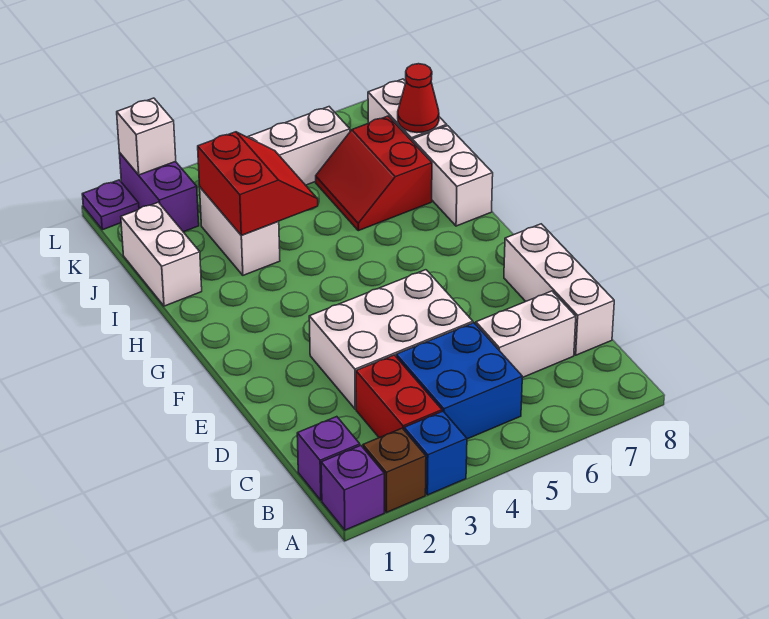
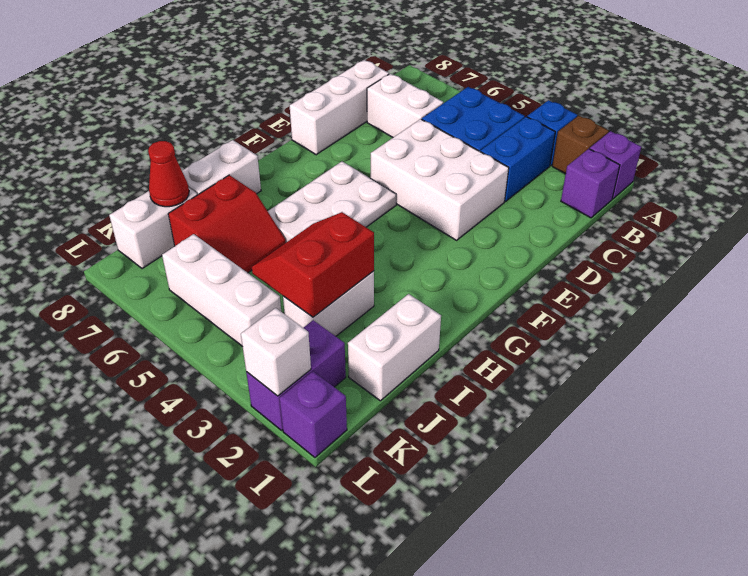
red brick B3:C3 level 1 -> blue brick B3:C3 level 1
none -> white plate F5:H6 level 1
purple plate L1 level 1 -> purple brick L1 level 1

